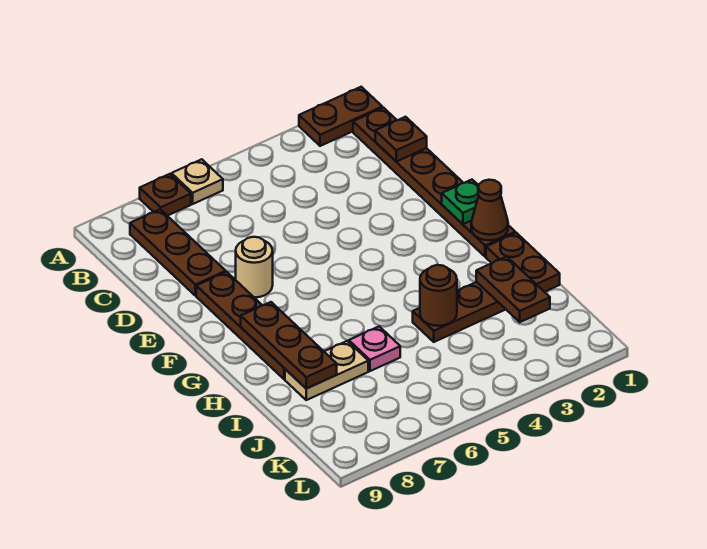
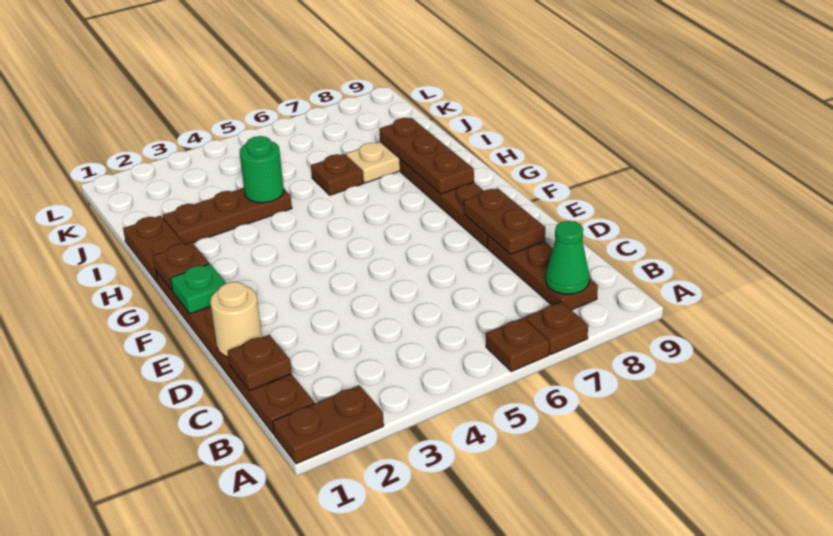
tan plate A6 level 1 -> brown plate A6 level 1
none -> green cone B8 level 2
tan round brick E7 level 1 -> tan round brick D1 level 2
brown cone G1 level 2 -> brown plate G1 level 2
brown plate I2:J2 level 2 -> brown plate D8:E8 level 2
brown round brick I4 level 2 -> green round brick I4 level 2
pink plate I6 level 1 -> brown plate I6 level 1

